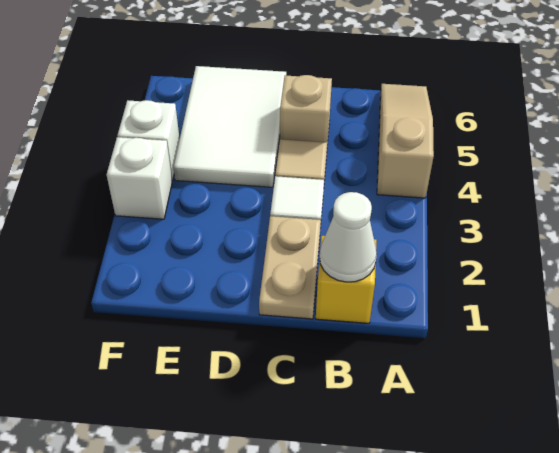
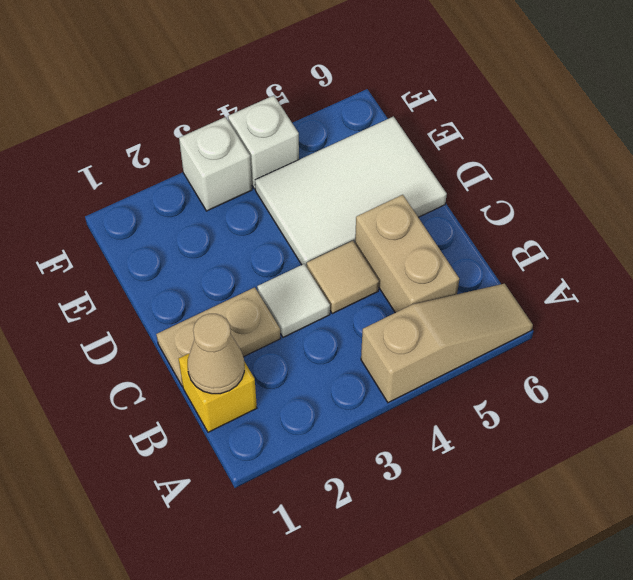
white cone B1 level 2 -> tan cone B1 level 2
tan brick C5 level 1 -> tan brick B5:C5 level 1

